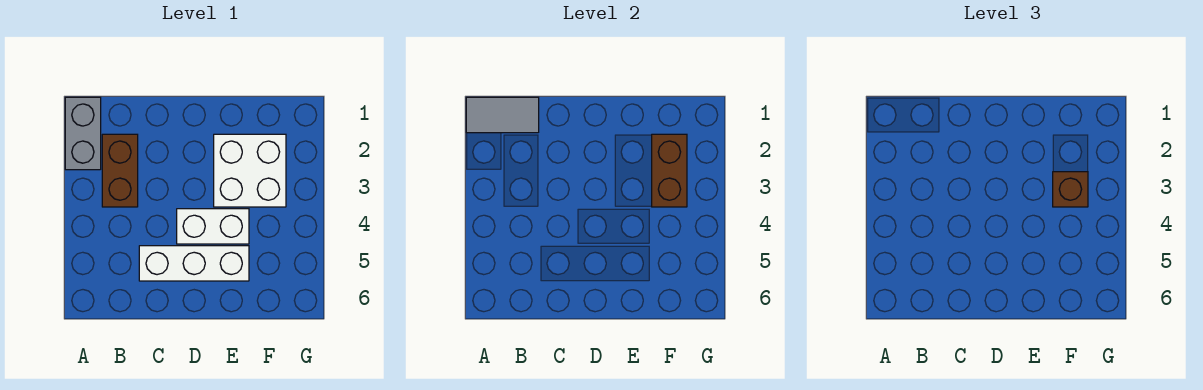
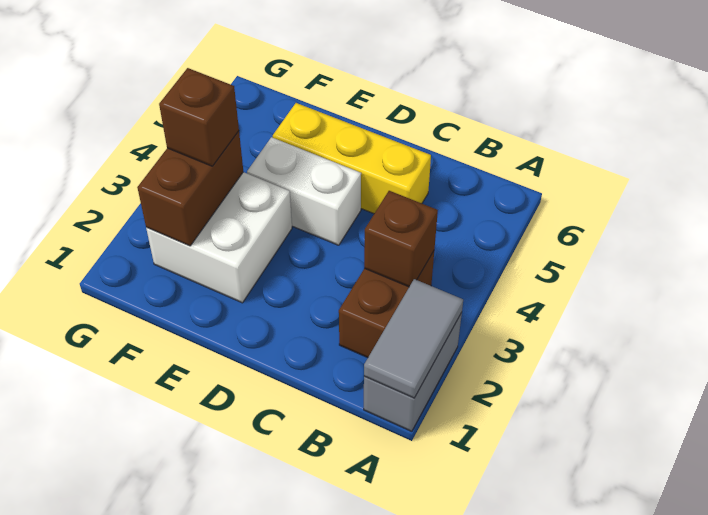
grey tile A1:B1 level 2 -> grey tile A1:A2 level 2
none -> brown brick B3 level 2
white brick C5:E5 level 1 -> yellow brick C5:E5 level 1

